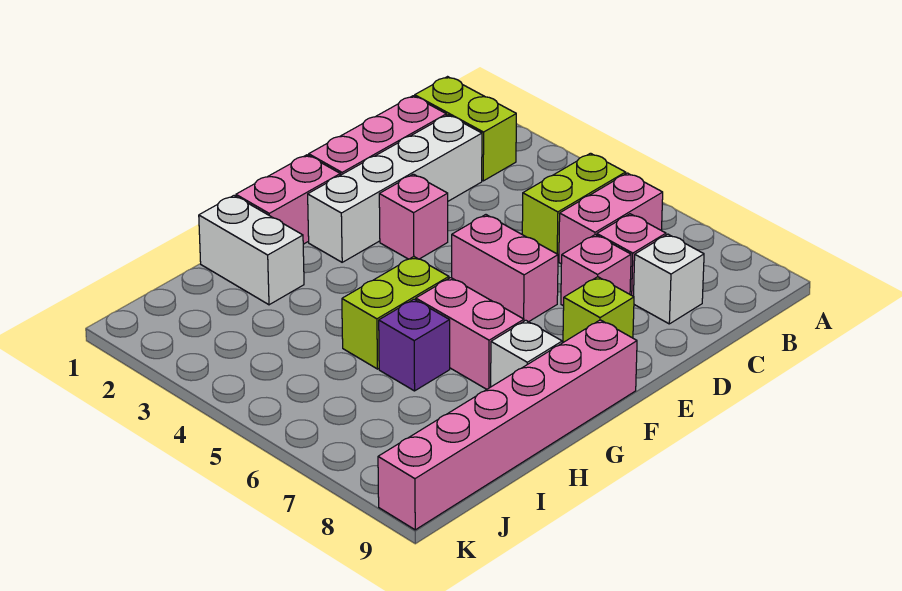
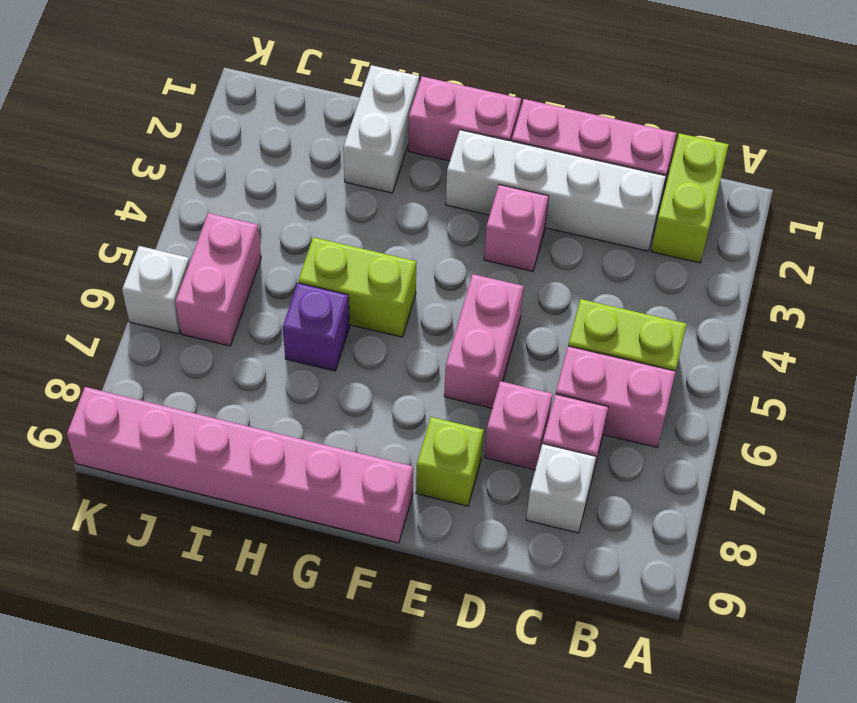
pink brick G6:G7 level 1 -> pink brick J5:J6 level 1
white brick G8 level 1 -> white brick K6 level 1

